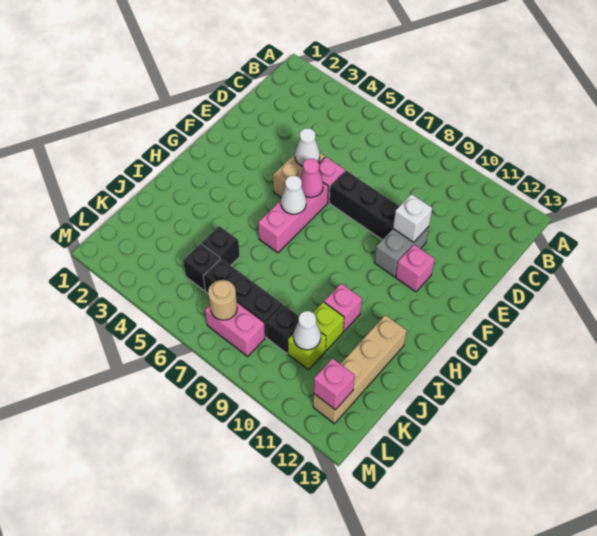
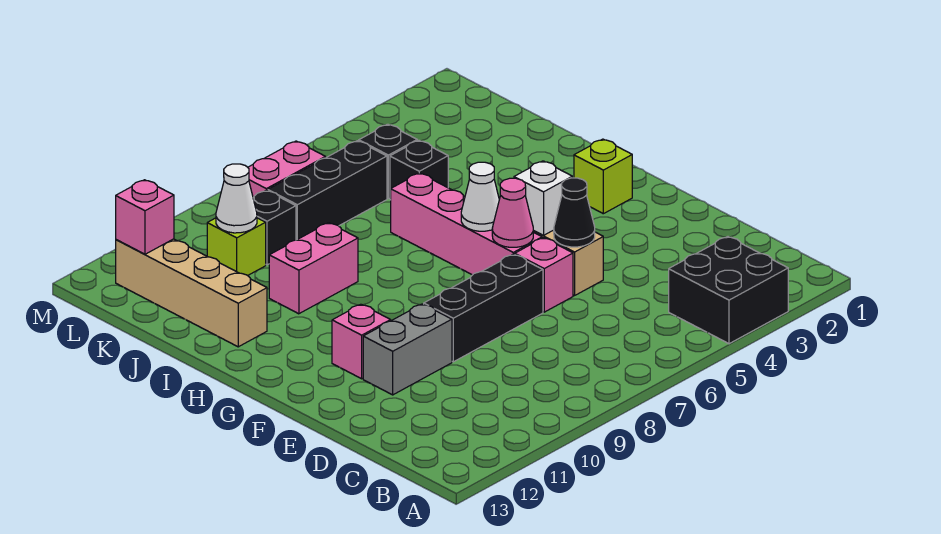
none -> black brick A3:B4 level 1
white cone E5 level 2 -> black cone E5 level 2
grey brick E10:F10 level 1 -> grey brick E10:E11 level 1
white brick E10 level 2 -> white brick F5 level 2
pink brick F6:H6 level 1 -> pink brick F6:I6 level 1
pink brick I10 level 1 -> pink brick I9:I10 level 1
lime brick J10 level 1 -> lime brick G2 level 1
tan round brick L7 level 2 -> none

